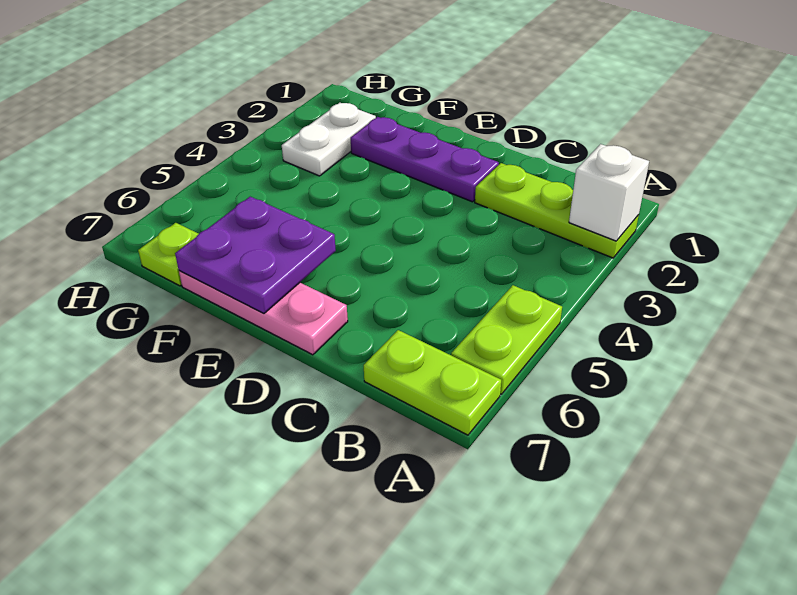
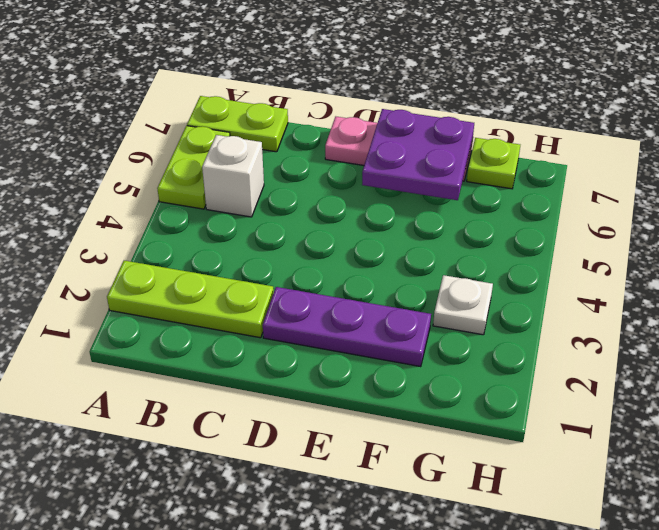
white brick A2 level 2 -> white brick B5 level 1
white plate G2:G3 level 1 -> white plate G3 level 1

